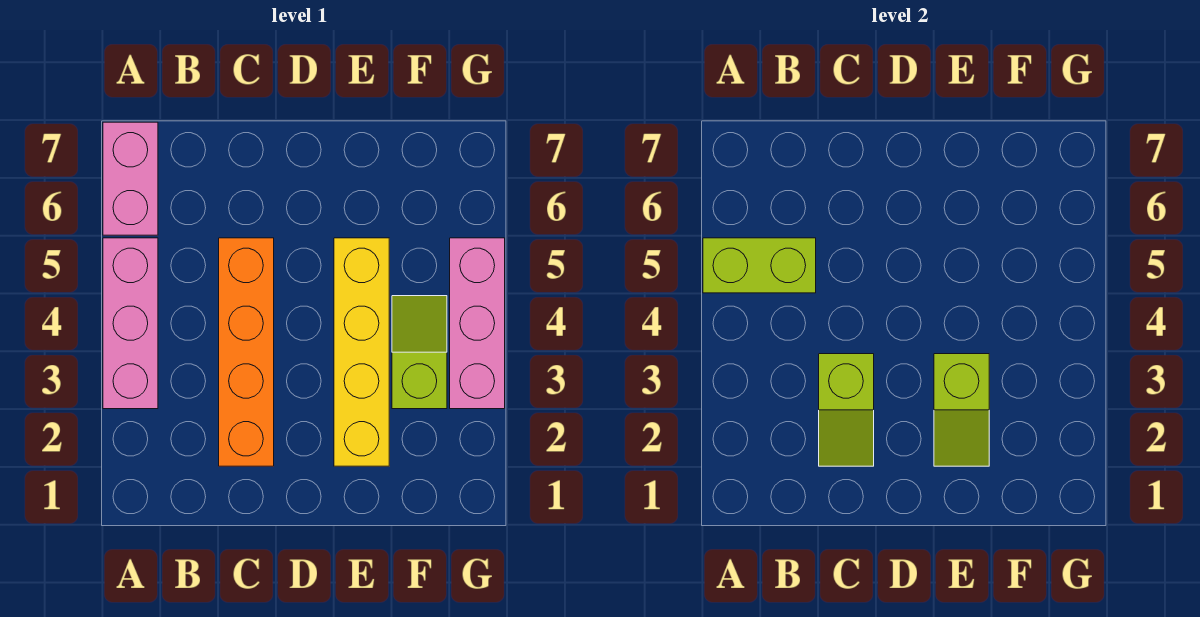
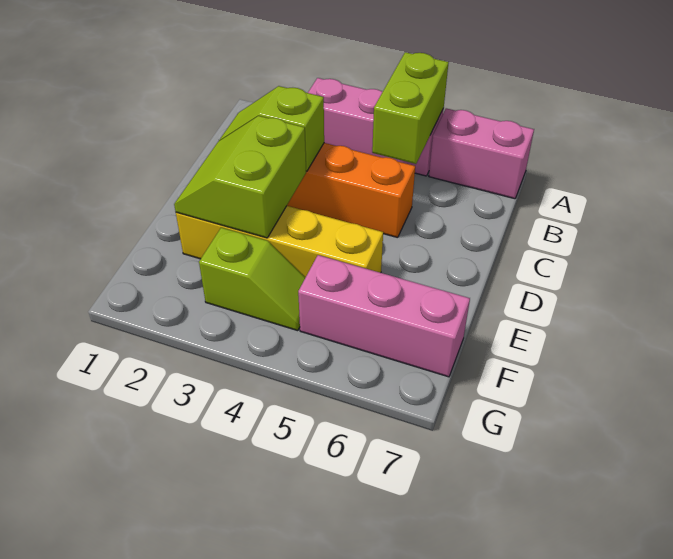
lime slope E2:E3 level 2 top 3 -> lime slope D2:E3 level 2 top 3
pink brick G3:G5 level 1 -> pink brick F5:F7 level 1

